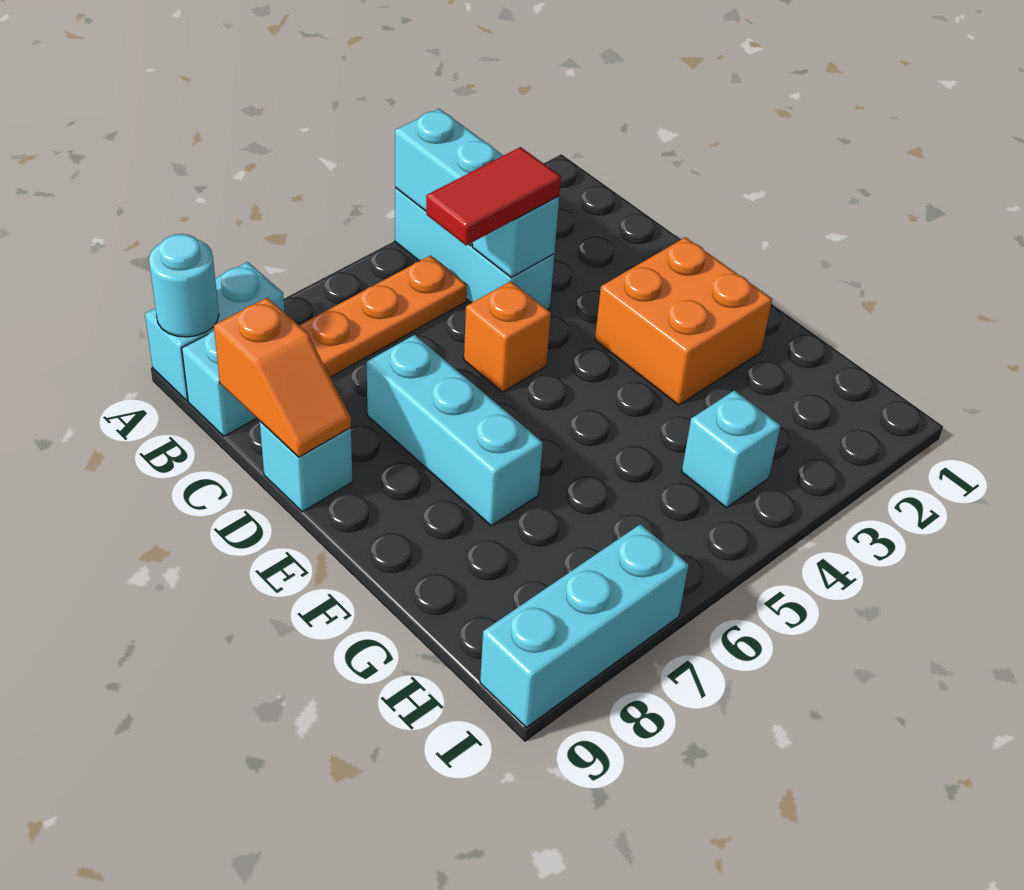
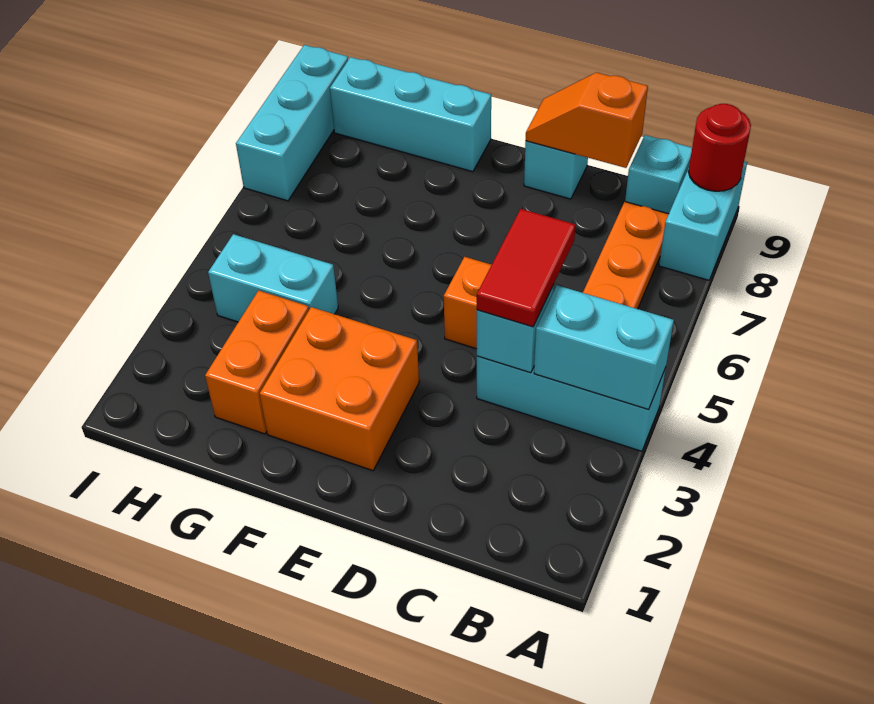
cyan round brick A9 level 2 -> red round brick A9 level 2
cyan brick D7:F7 level 1 -> cyan brick F9:H9 level 1
none -> orange brick G2:G3 level 1
cyan brick H4 level 1 -> cyan brick G4:H4 level 1

